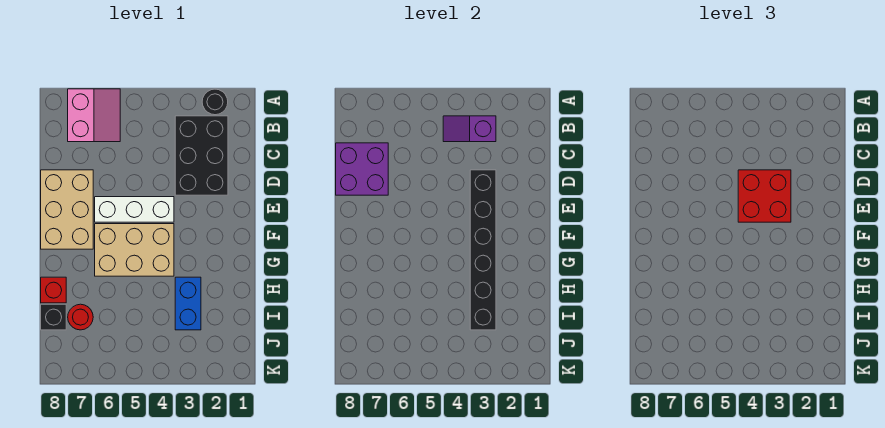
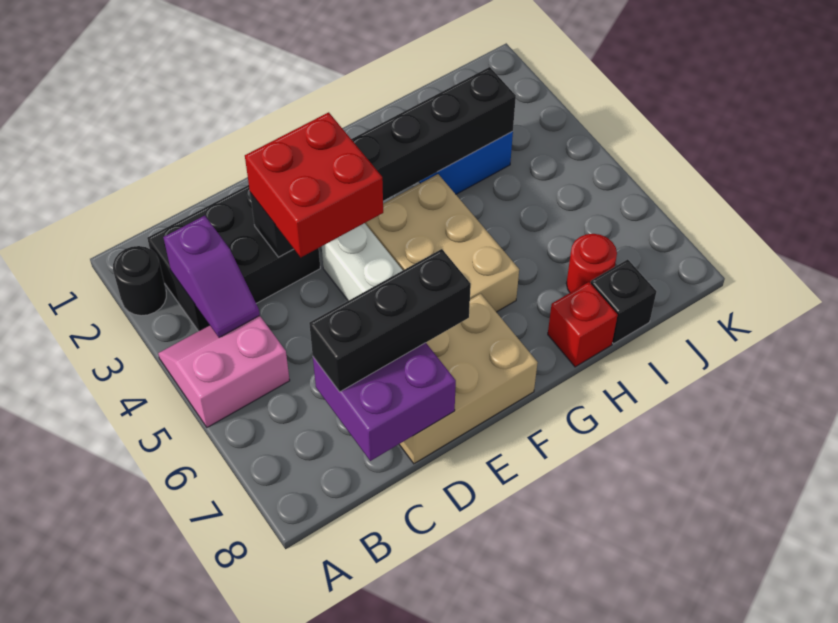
pink slope A6:B7 level 1 top 7 -> pink slope A4:B5 level 1 top 5
none -> black brick C7:E7 level 3

